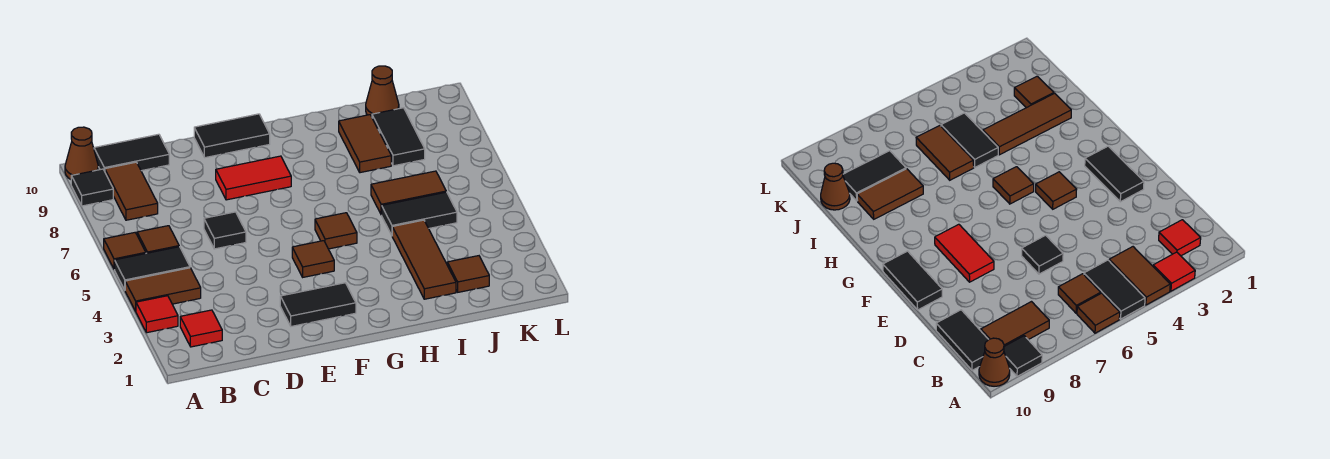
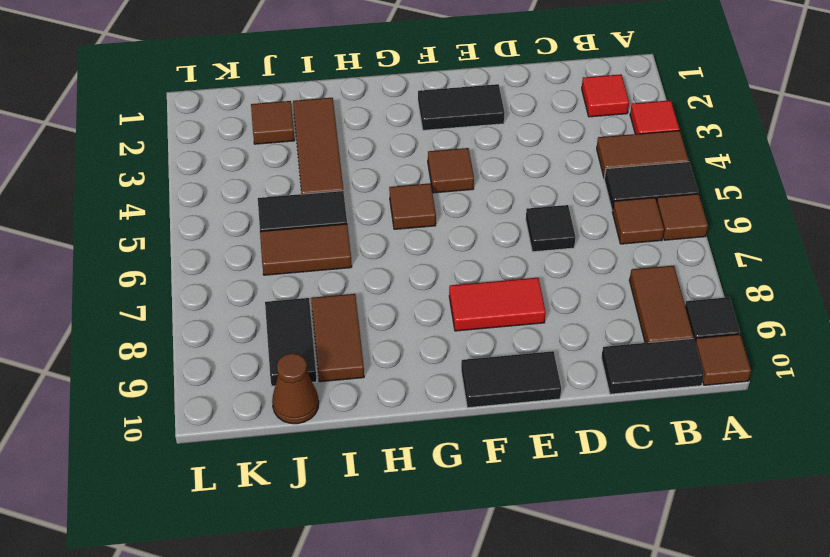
brown cone A10 level 1 -> brown tile A10 level 1

